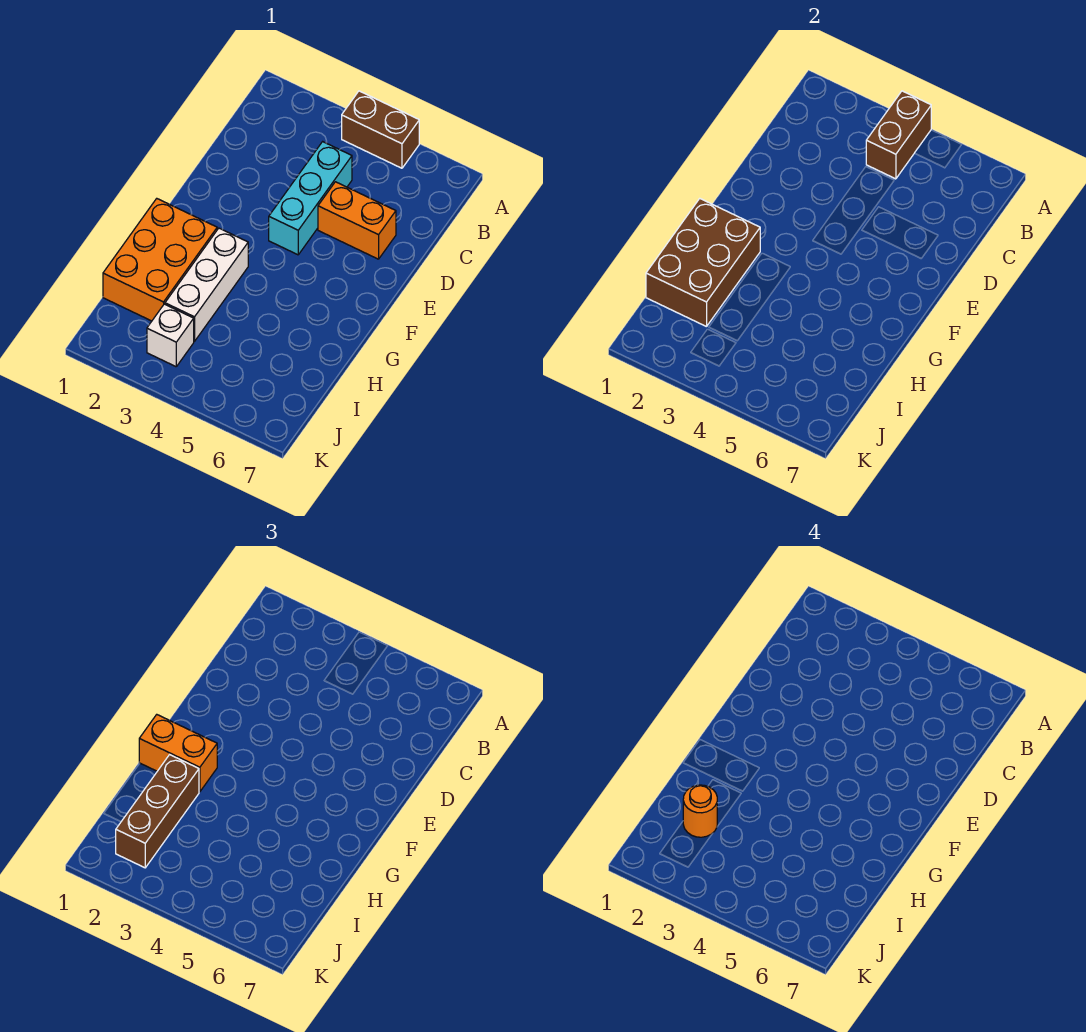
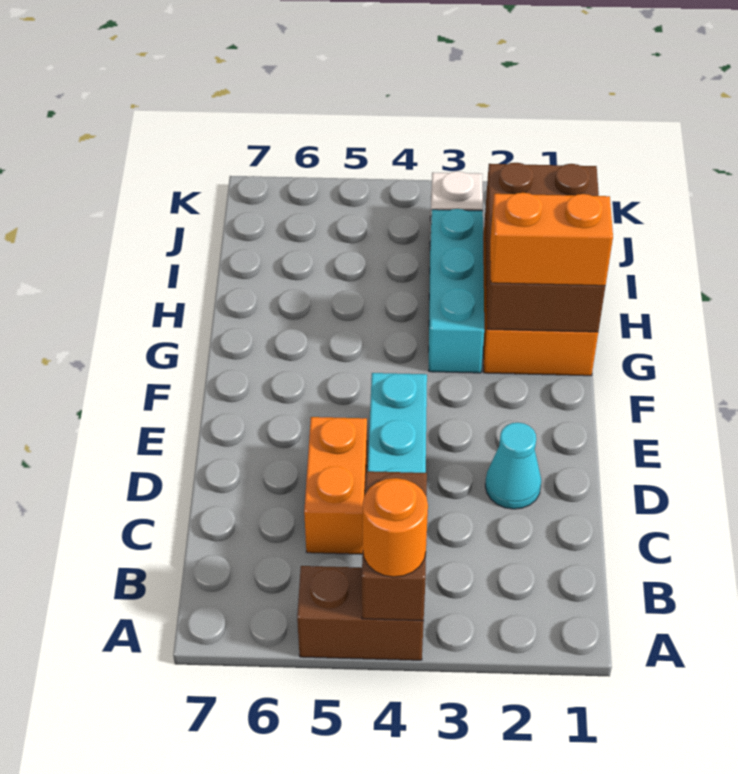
none -> cyan cone D2 level 1
orange brick D5:D6 level 1 -> orange brick C5:D5 level 1
white brick G3:I3 level 1 -> cyan brick G3:I3 level 1
brown brick H2:J2 level 3 -> none
orange round brick I2 level 4 -> orange round brick A4 level 3

